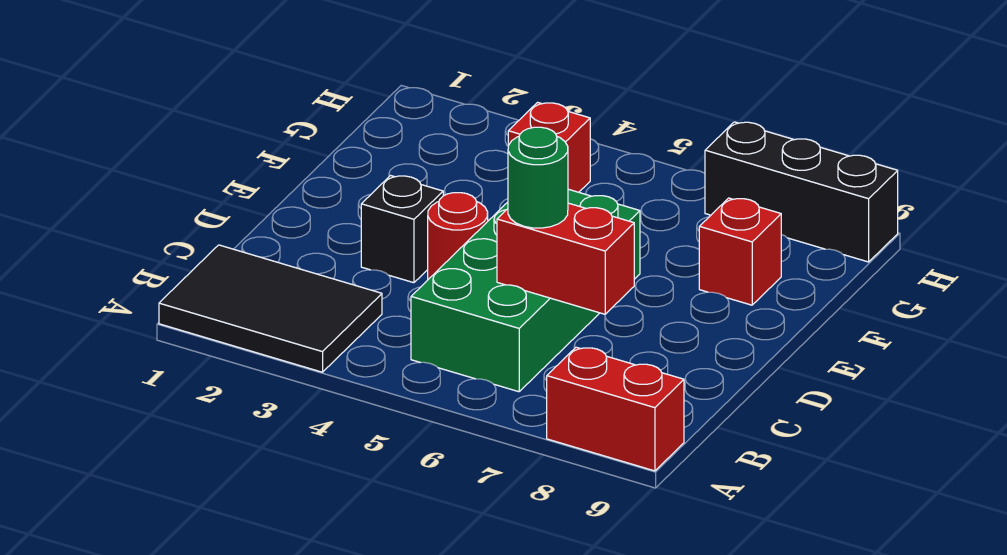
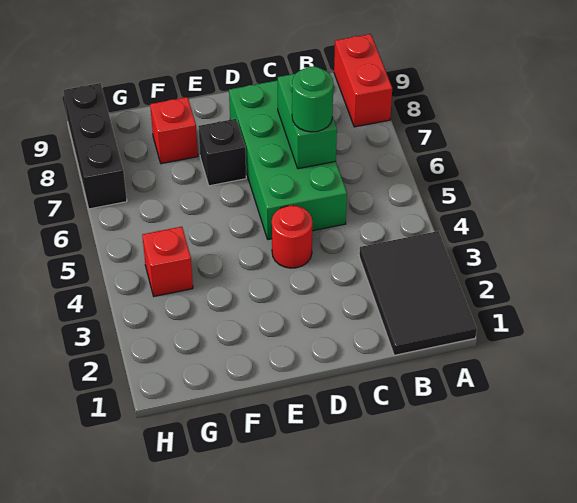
green brick B5:E6 level 1 -> green brick C5:D8 level 1
red brick C6:C7 level 2 -> green brick C6:C7 level 2
black brick D3 level 1 -> black brick E7 level 1

